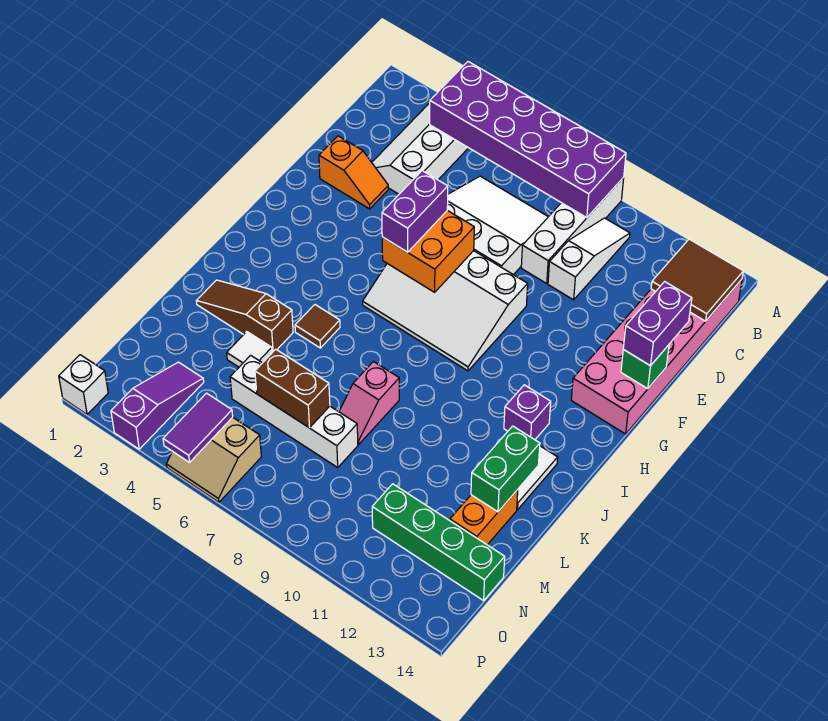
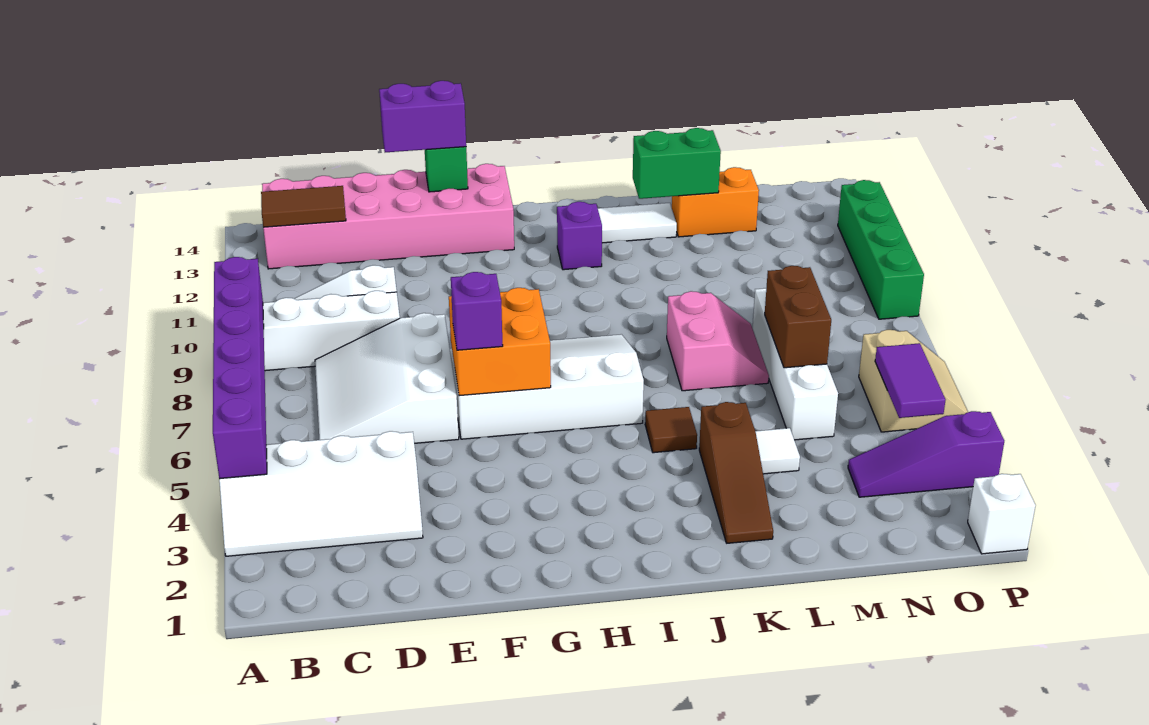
purple brick A4:B9 level 2 -> purple brick A4:A9 level 2
brown tile B13:C14 level 2 -> brown tile B13:C13 level 2
orange slope E2:E3 level 1 top 2 -> none
white slope F6:H9 level 1 top F -> white slope F6:I8 level 1 top 6
purple brick F6:G6 level 3 -> purple brick F6 level 3
pink slope K8:L8 level 1 top K -> pink slope K7:L8 level 1 top K
green brick N11:N14 level 1 -> green brick P9:P12 level 1
purple tile O5:P5 level 2 -> purple tile O4:O5 level 2

